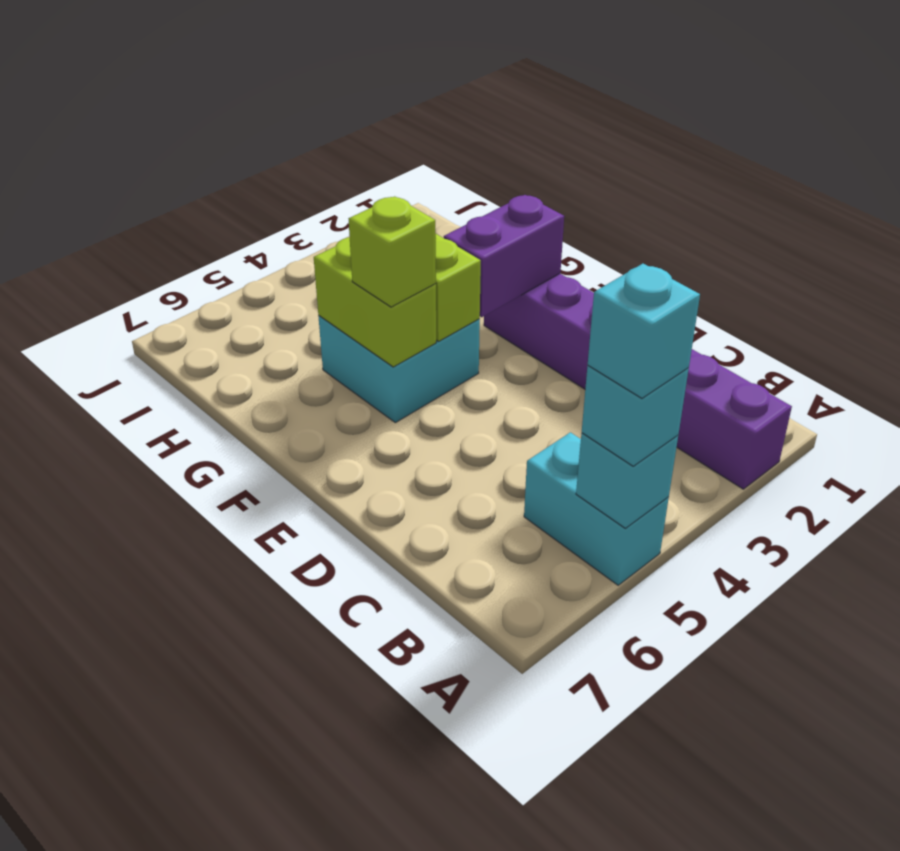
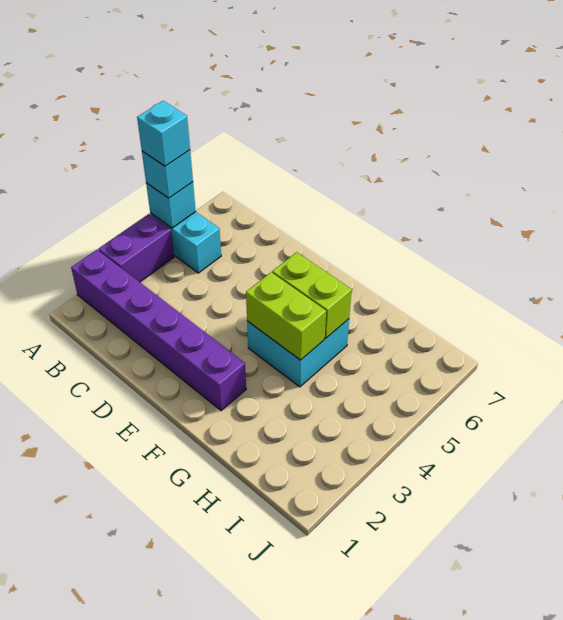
purple brick F2:F3 level 2 -> purple brick A3:A4 level 1
lime brick F5 level 3 -> none

